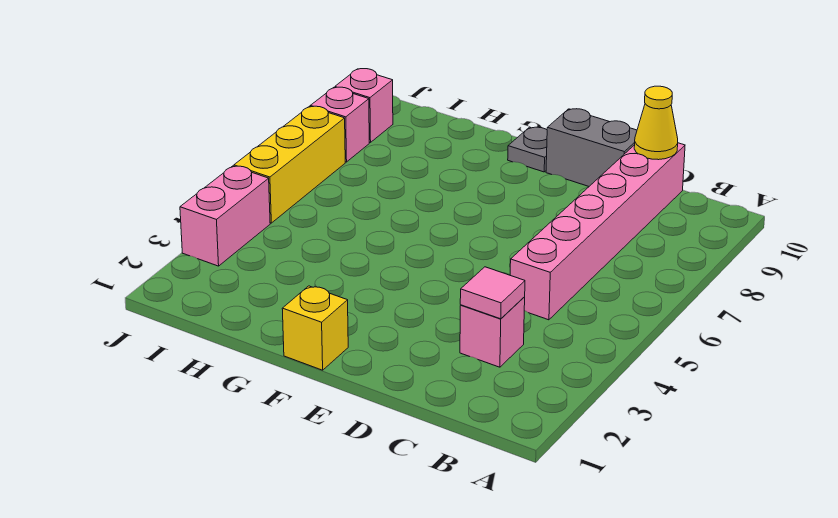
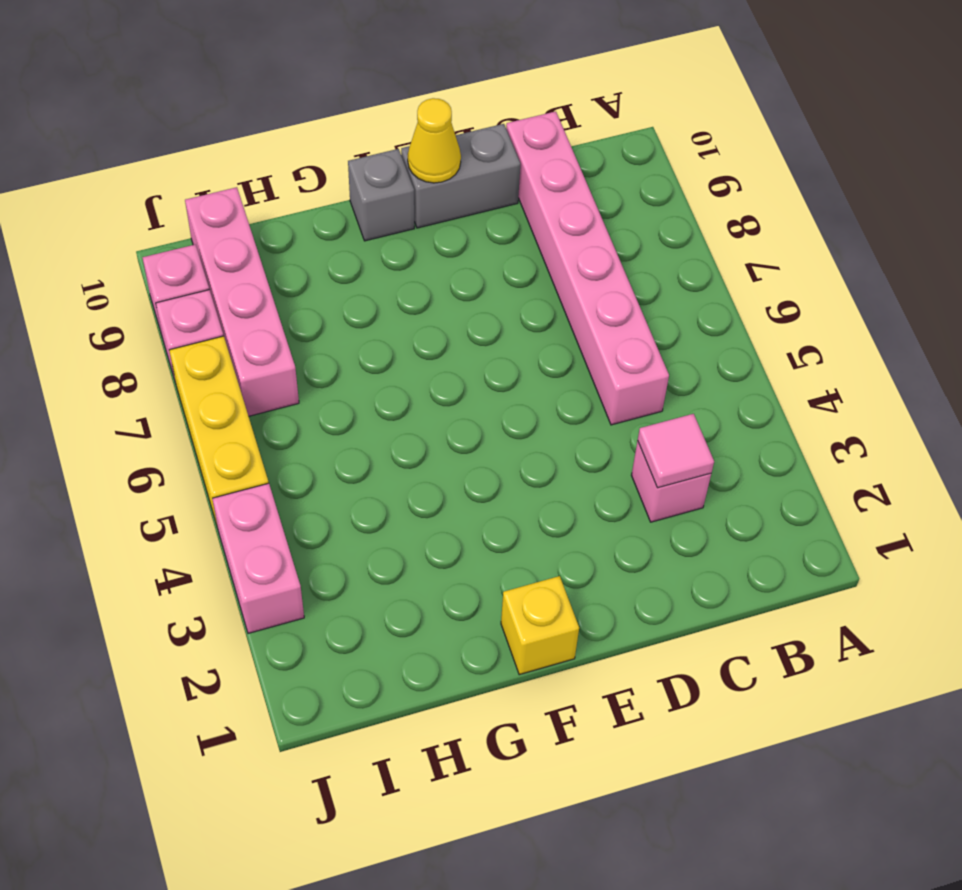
yellow cone C10 level 2 -> yellow cone E10 level 2
grey plate F10 level 1 -> grey brick F10 level 1
none -> pink brick I7:I10 level 1

